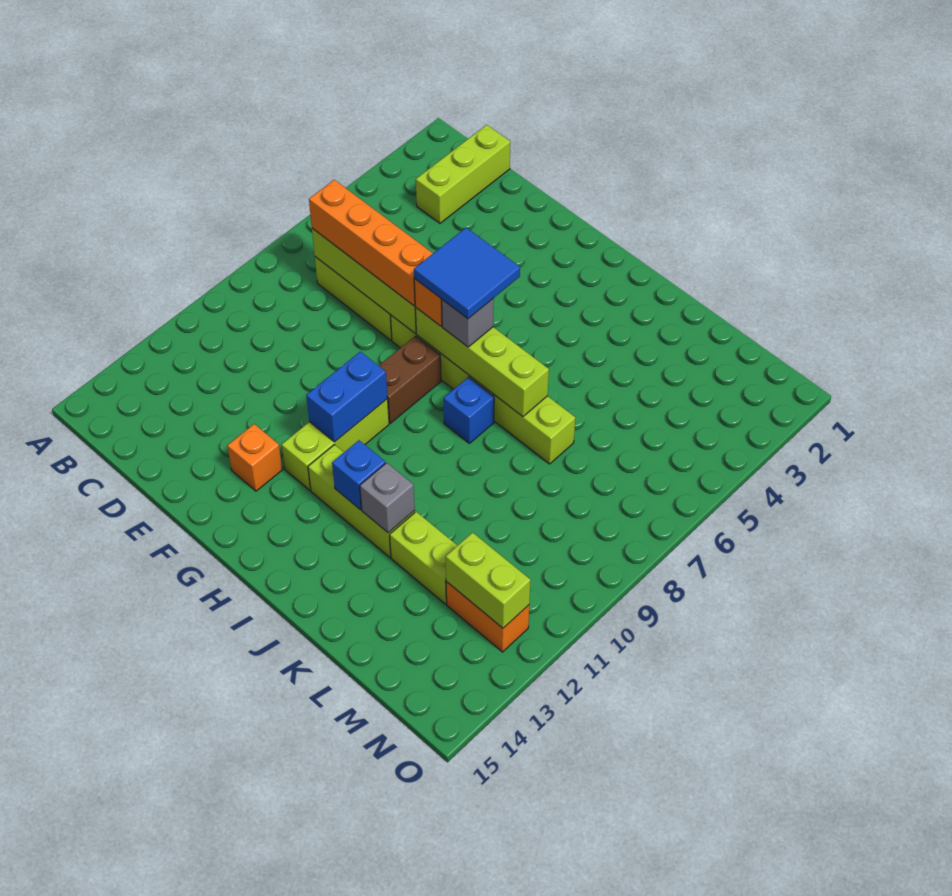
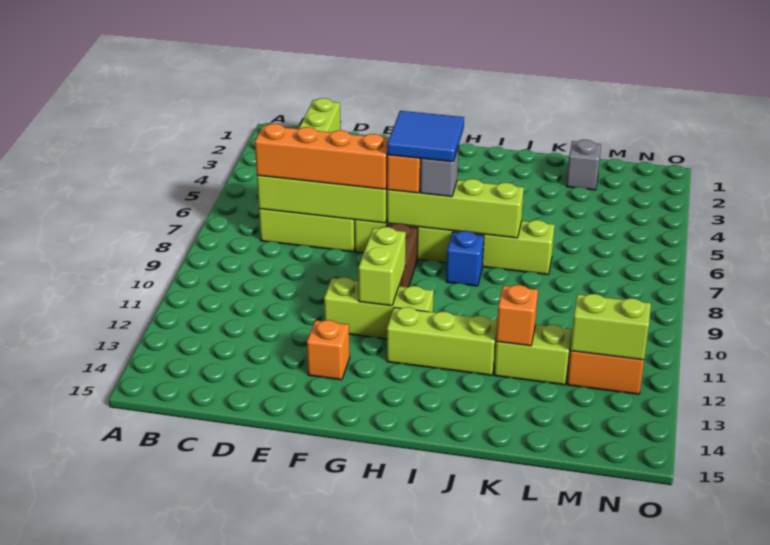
lime brick G10:G12 level 1 -> lime brick F11:H11 level 1
blue brick G10:G11 level 2 -> lime brick G10:G11 level 2
blue brick I12 level 2 -> none
grey brick J12 level 2 -> grey brick L2 level 1
none -> orange brick K12 level 2

